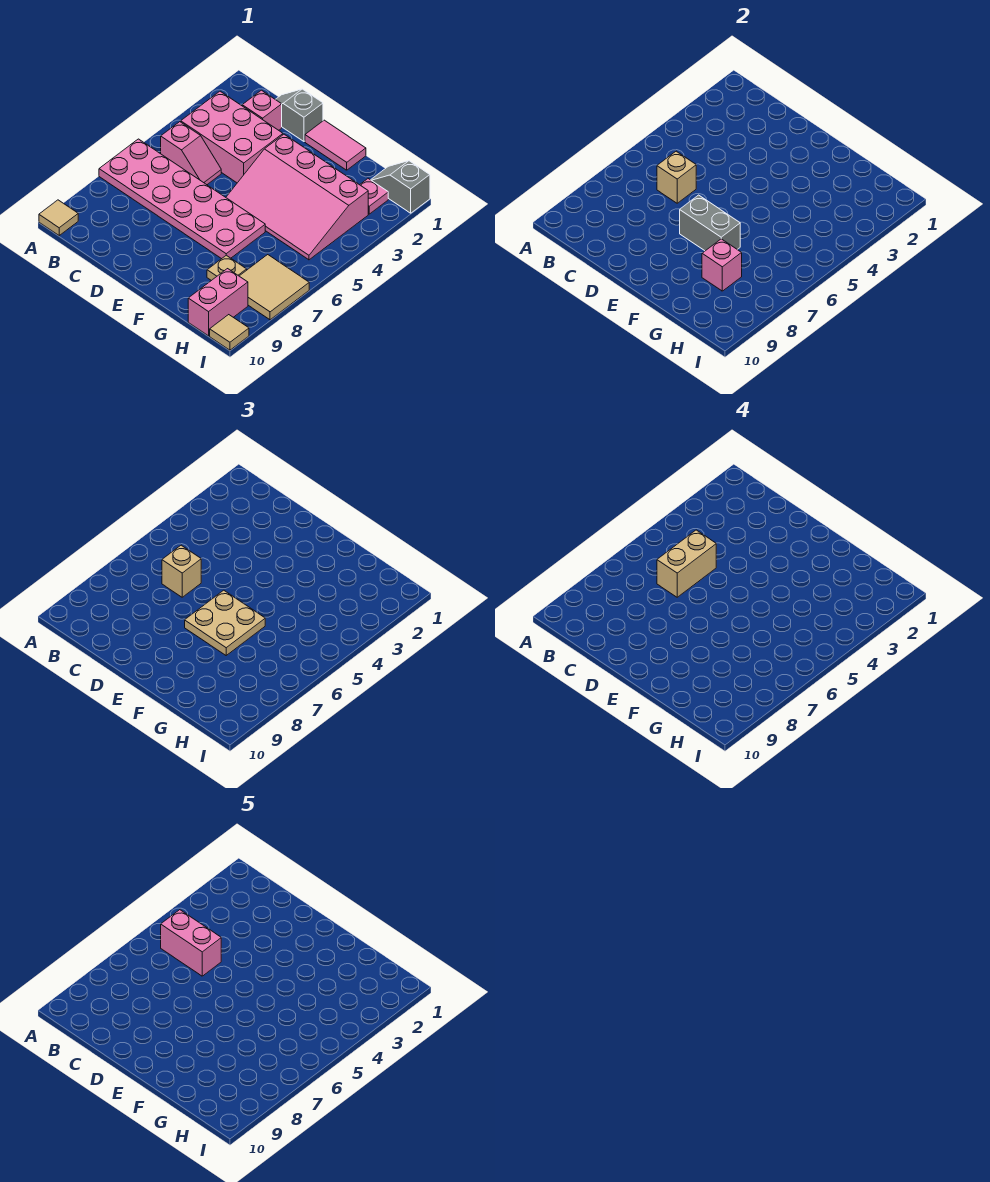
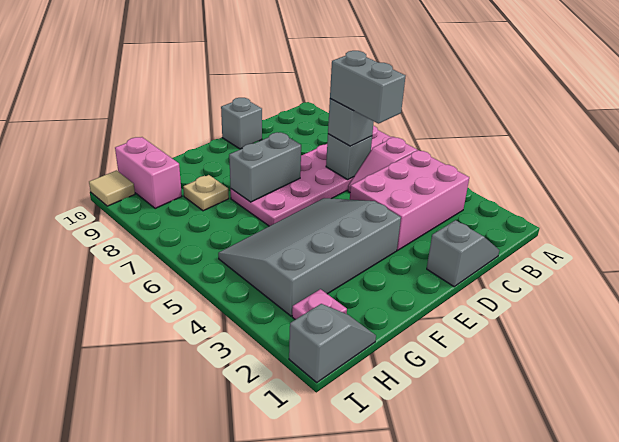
tan tile A10 level 1 -> none
pink brick B5:C5 level 5 -> none
pink brick C2 level 1 -> none
tan brick C5:C6 level 4 -> grey brick C5:C6 level 4
tan brick C6 level 2 -> grey brick C6 level 2
tan brick C6 level 3 -> grey brick C6 level 3
none -> grey brick D10 level 1
pink tile E1:F1 level 1 -> none
pink slope E3:H5 level 1 top 3 -> grey slope E3:H5 level 1 top 3
tan plate E6:F7 level 3 -> none
pink brick G8 level 2 -> none
tan tile H7:I8 level 1 -> none

